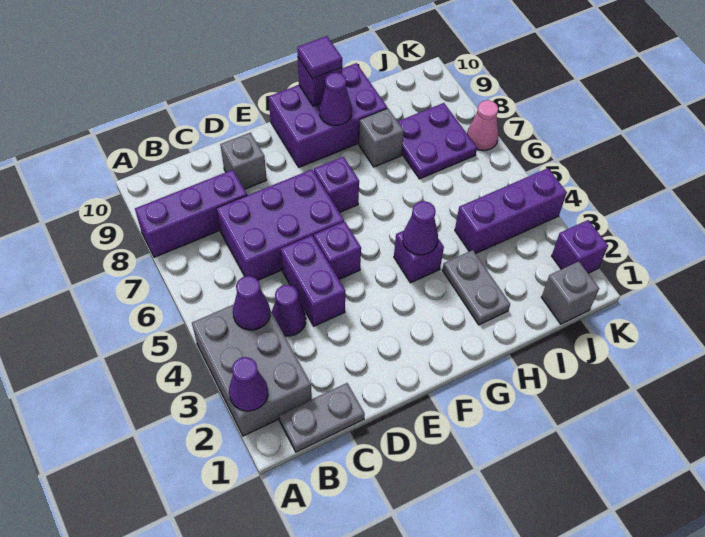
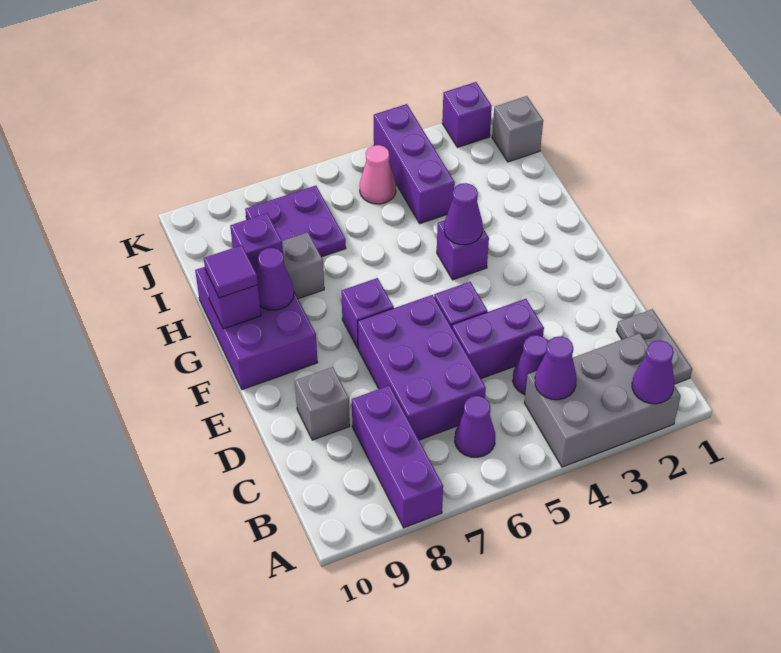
none -> purple cone B6 level 1
grey plate H2:H3 level 1 -> none
none -> purple brick H9 level 2
pink cone K7 level 1 -> pink cone J5 level 1

